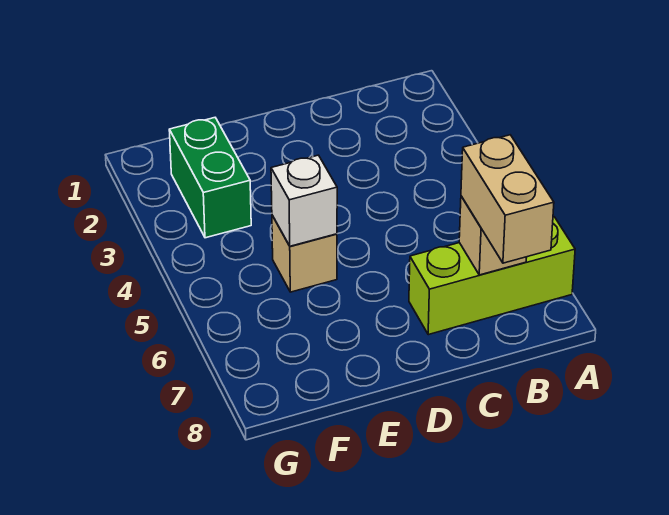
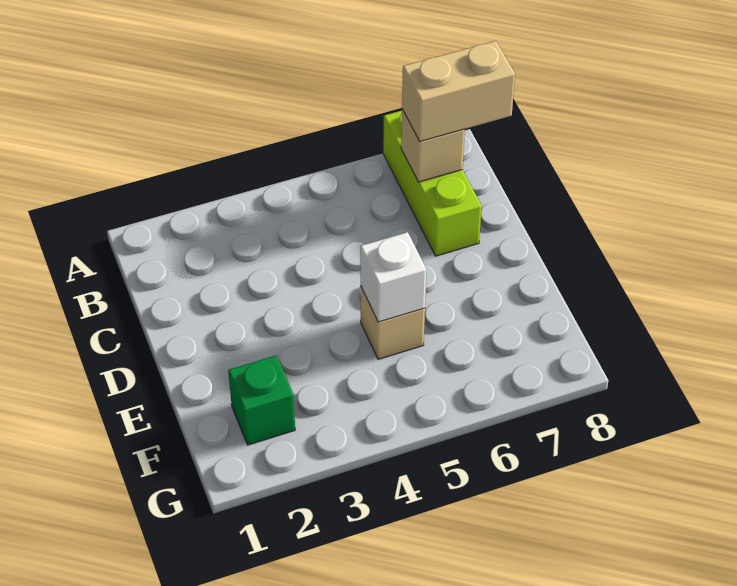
green brick F2:F3 level 1 -> green brick F2 level 1

